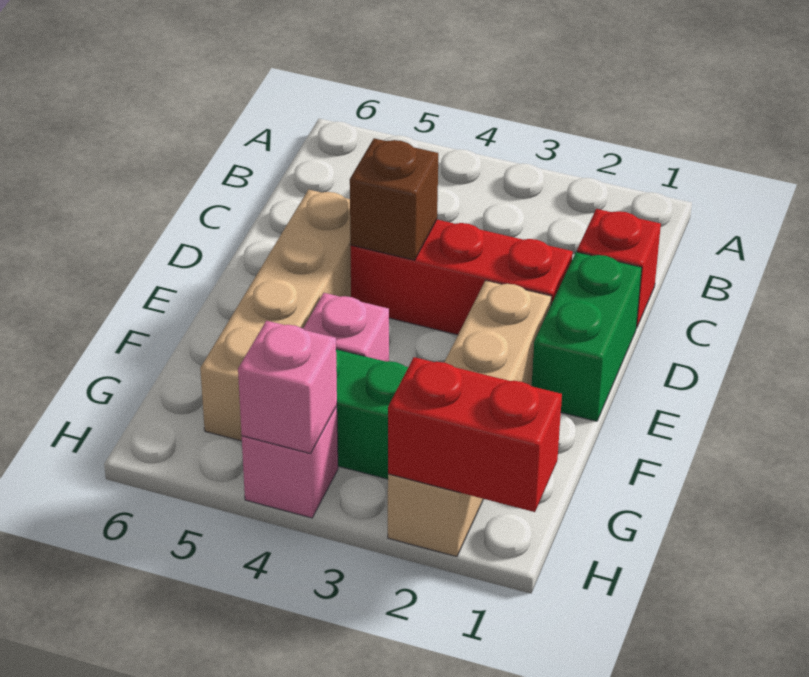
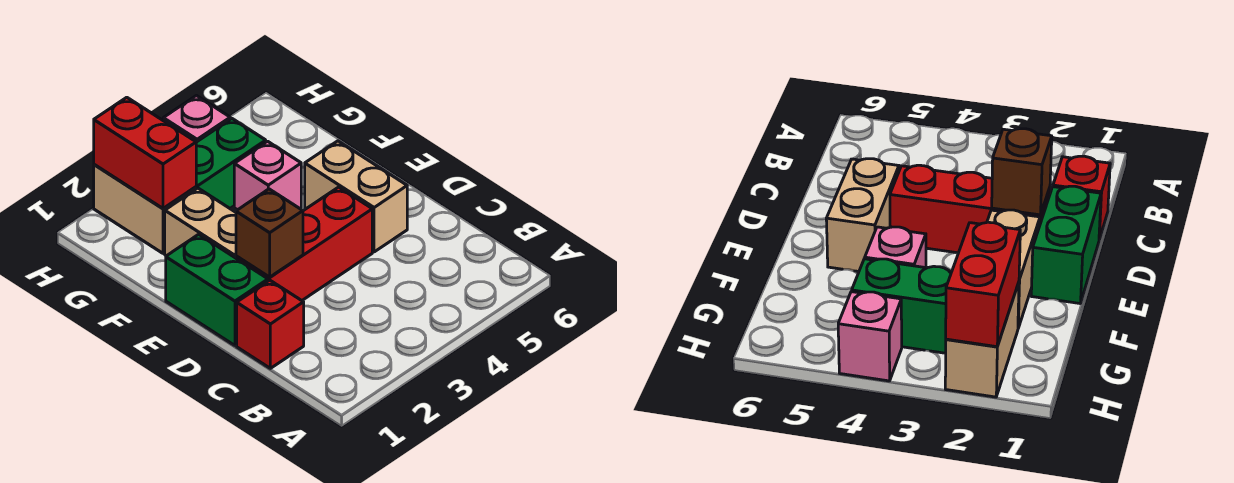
brown brick D4 level 2 -> brown brick D2 level 2
tan brick D5:G5 level 1 -> tan brick D5:E5 level 1
red brick H1:H2 level 2 -> red brick G2:H2 level 2
pink brick H4 level 2 -> none

